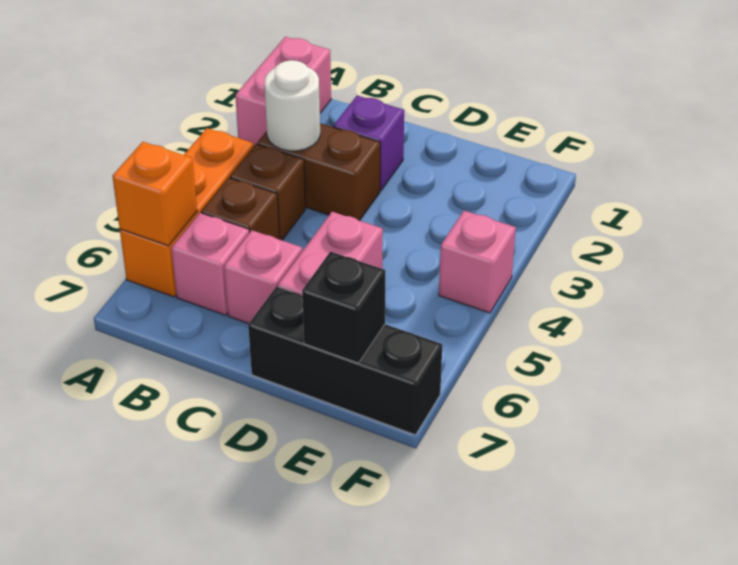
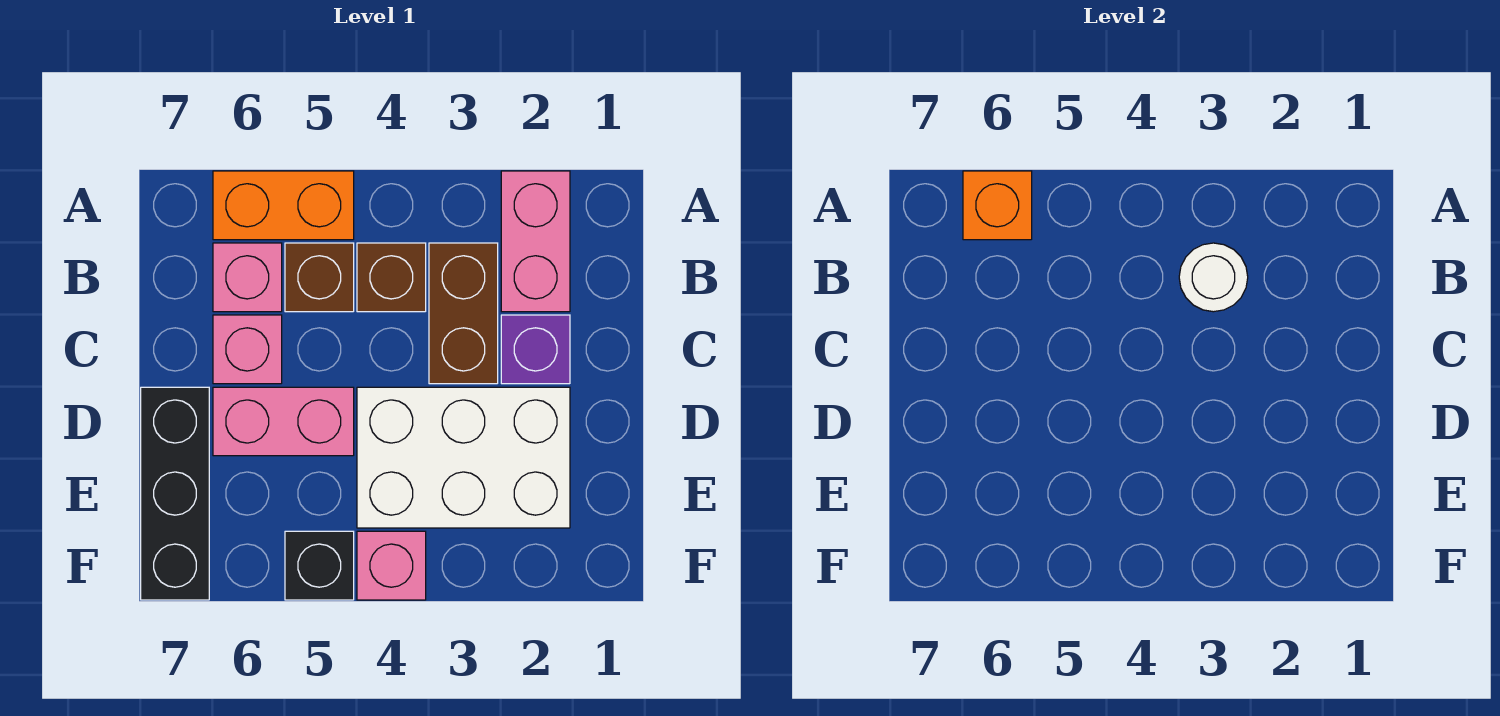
pink brick A1:A2 level 1 -> pink brick A2:B2 level 1
orange brick A4:A6 level 1 -> orange brick A5:A6 level 1
none -> white brick D2:E4 level 1
black brick E7 level 2 -> black brick F5 level 1

